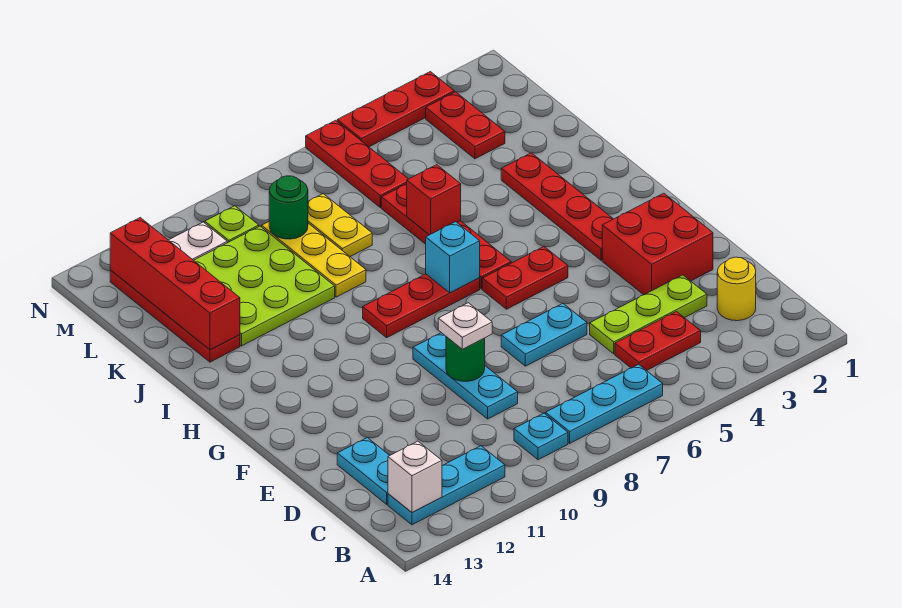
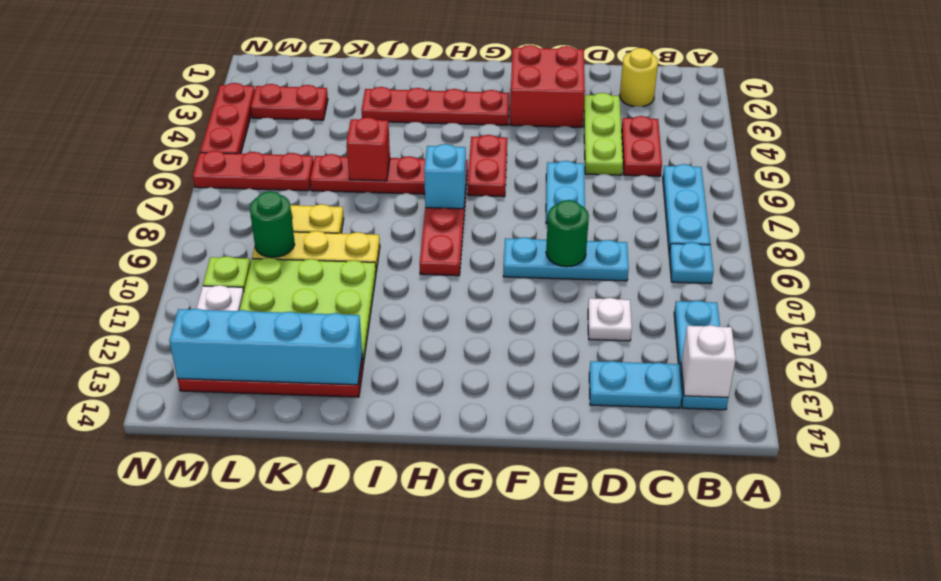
white plate E9 level 3 -> white plate D11 level 1
red brick J13:M13 level 2 -> cyan brick J13:M13 level 2

